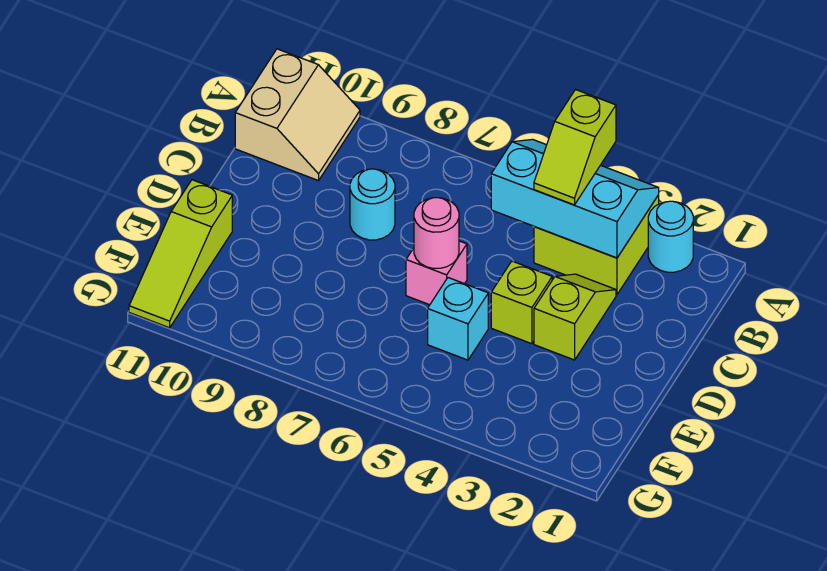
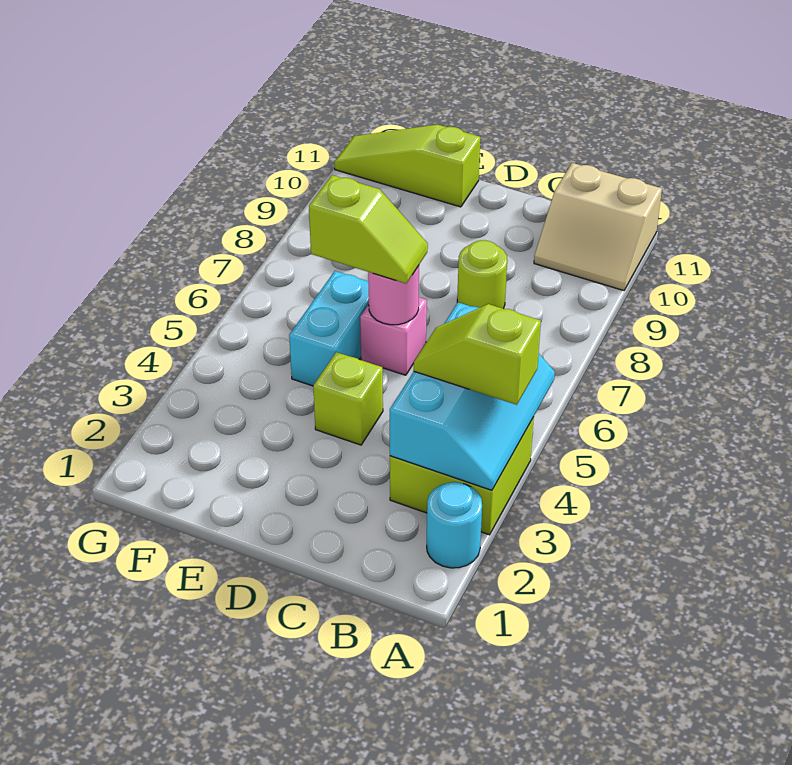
lime slope C3:D3 level 1 top D -> lime slope D6:E6 level 3 top E
cyan round brick C8 level 1 -> lime round brick C8 level 1
cyan brick E5 level 1 -> cyan brick E5:E6 level 1

